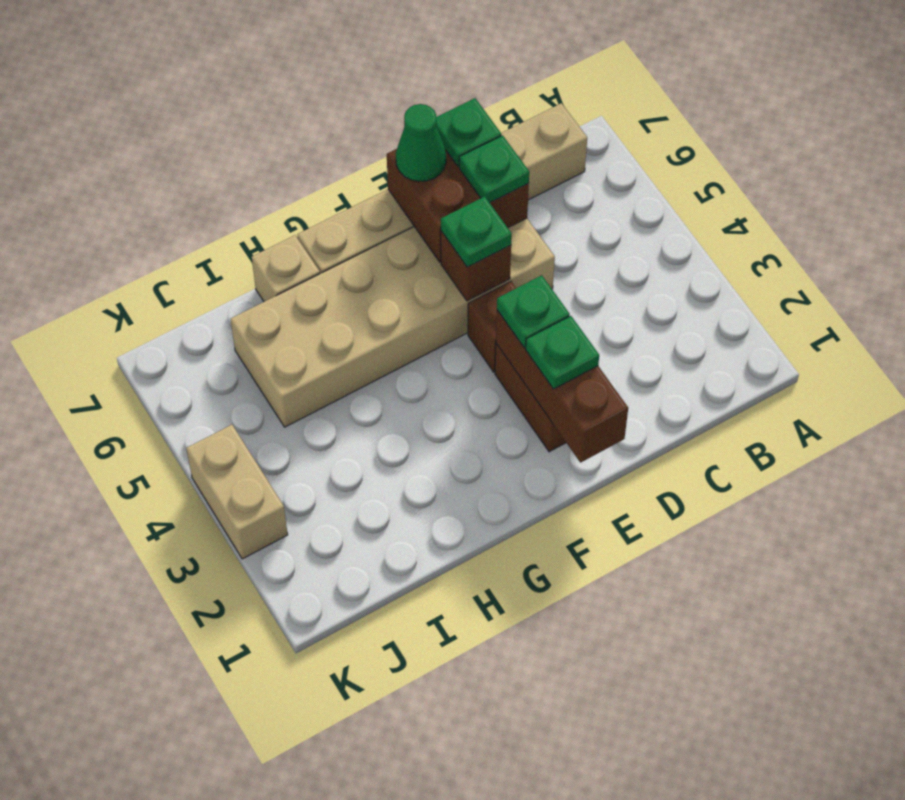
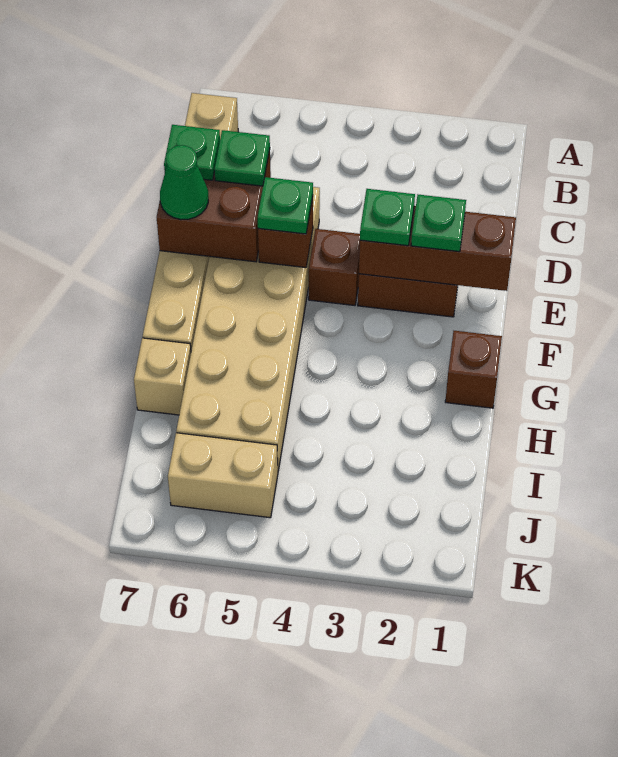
none -> brown brick G1 level 1
tan brick K3:K4 level 1 -> tan brick J5:J6 level 1

